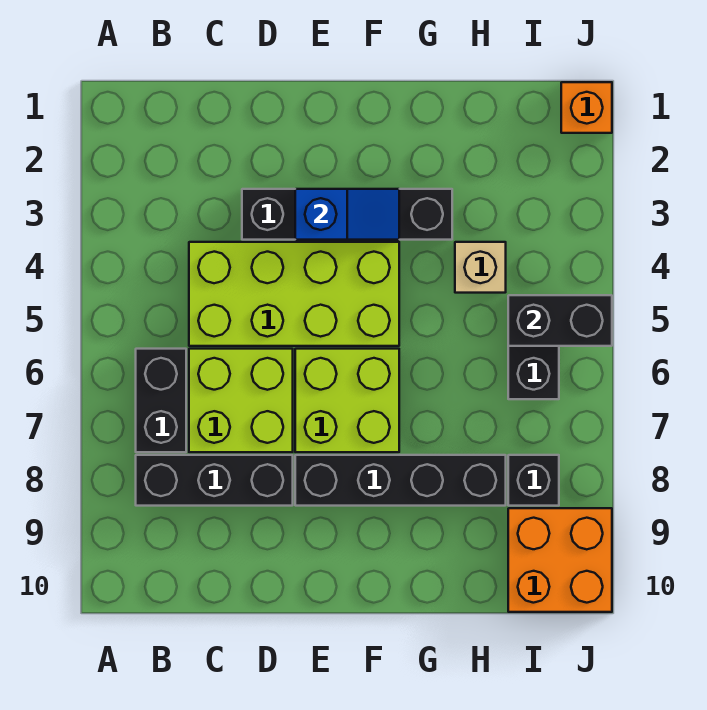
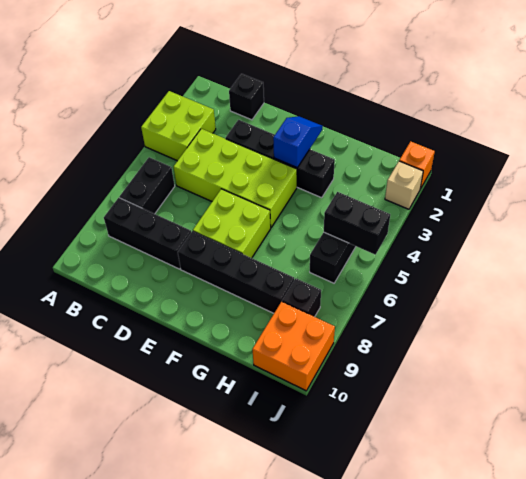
none -> black brick C1 level 1
lime brick C6:D7 level 1 -> lime brick A3:B4 level 1
blue slope E3:F3 level 2 top E -> blue slope F2:F3 level 2 top 3
tan brick H4 level 1 -> tan brick J2 level 1

